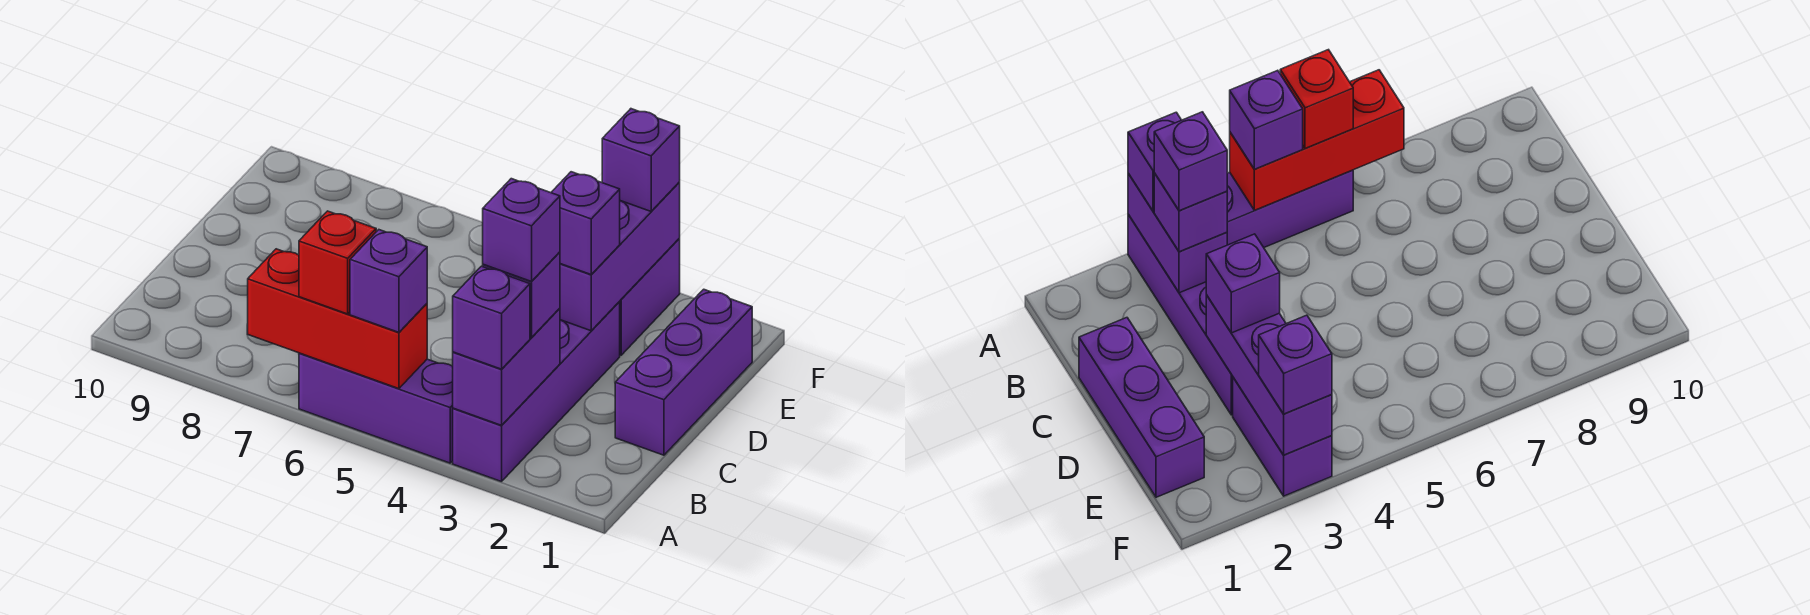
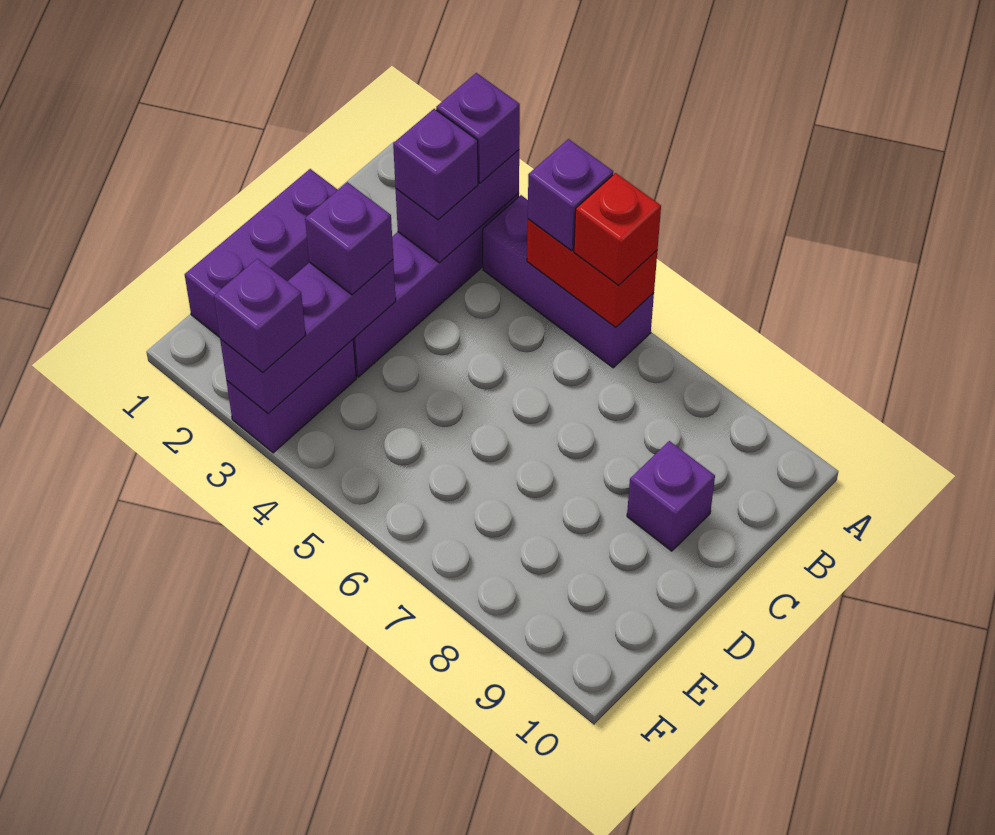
red brick A5:A7 level 2 -> red brick A5:A6 level 2
purple brick B3 level 4 -> purple brick C9 level 1

